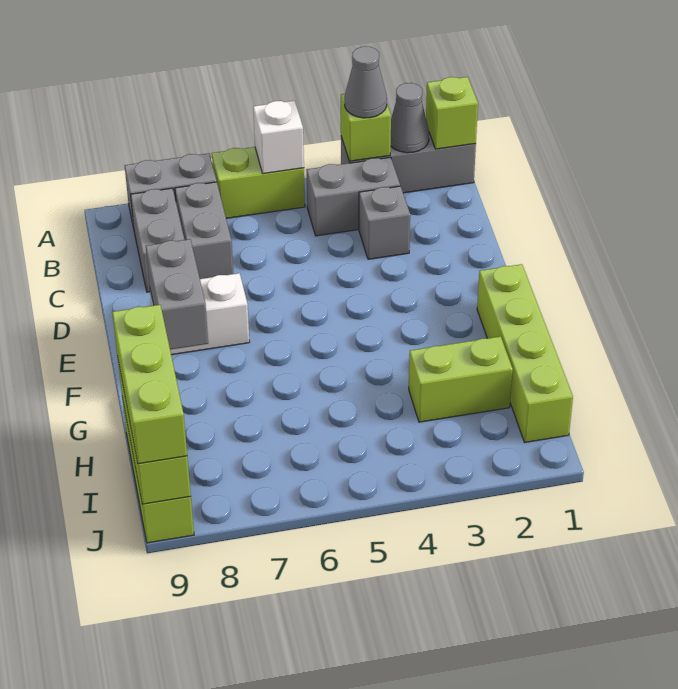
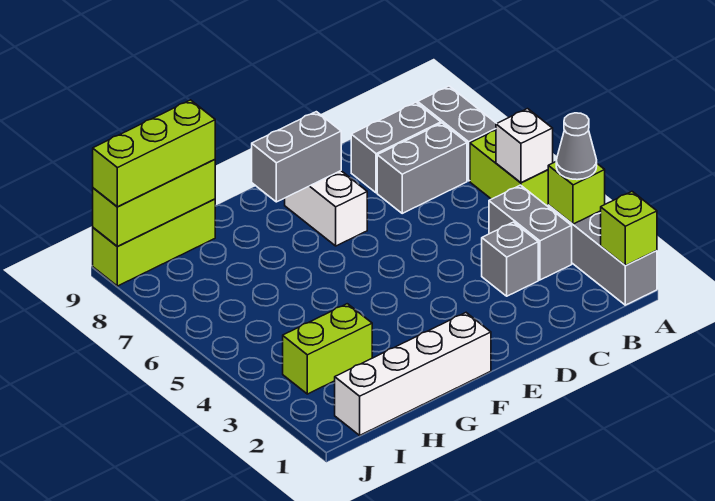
grey cone A2 level 2 -> none
lime brick F1:I1 level 1 -> white brick F1:I1 level 1
lime brick H2:H3 level 1 -> lime brick H3:I3 level 1

